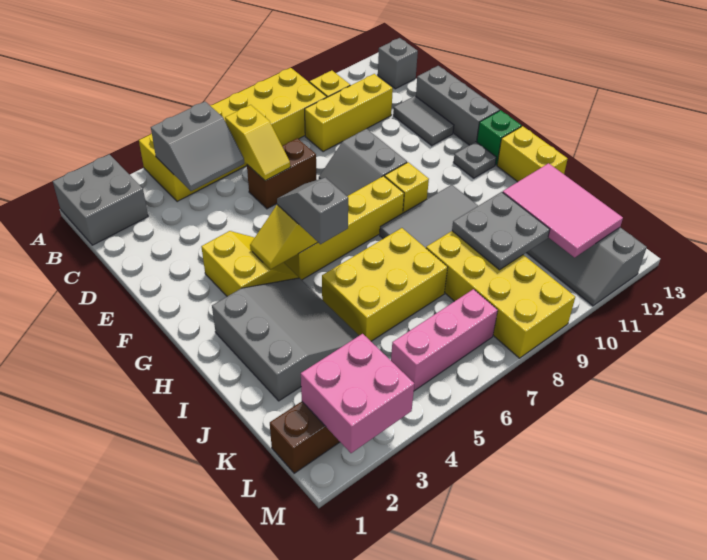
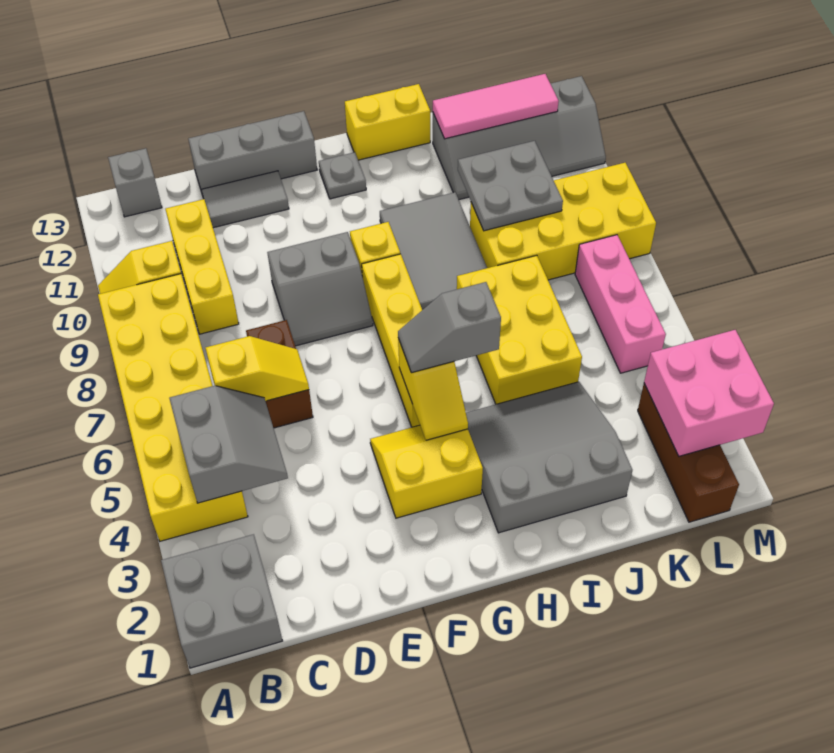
green brick G13 level 1 -> none
pink tile J11:L12 level 2 -> pink tile J12:L12 level 2

